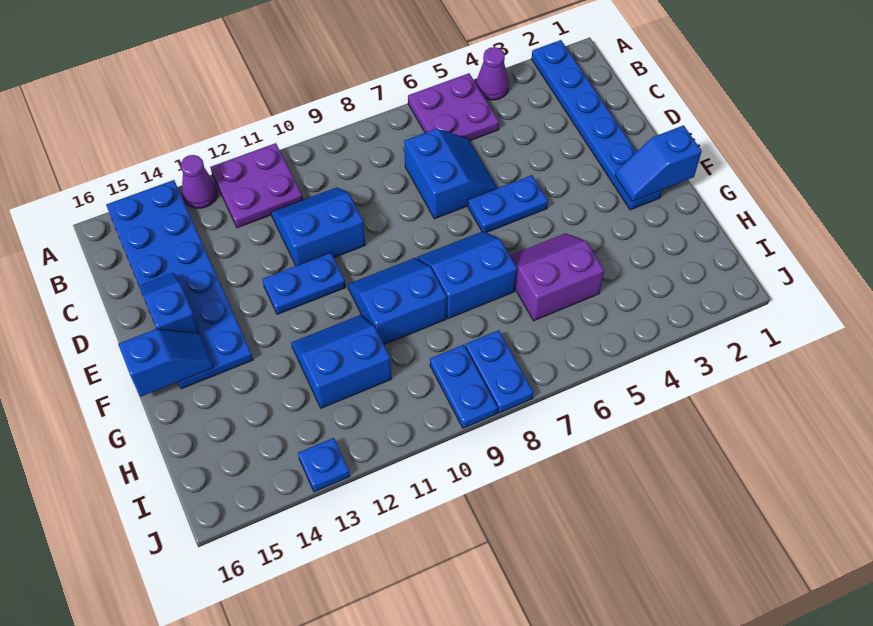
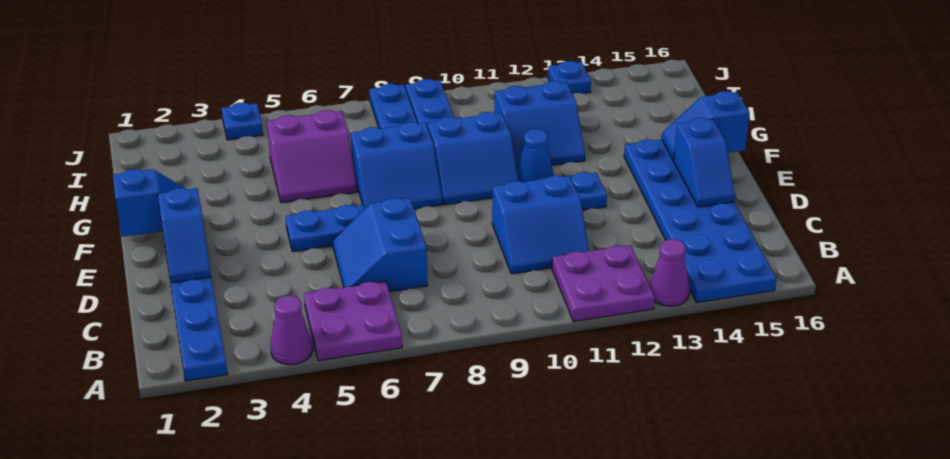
none -> blue slope D2:E2 level 2 top E
none -> blue cone F11 level 1
none -> blue plate J4 level 1

